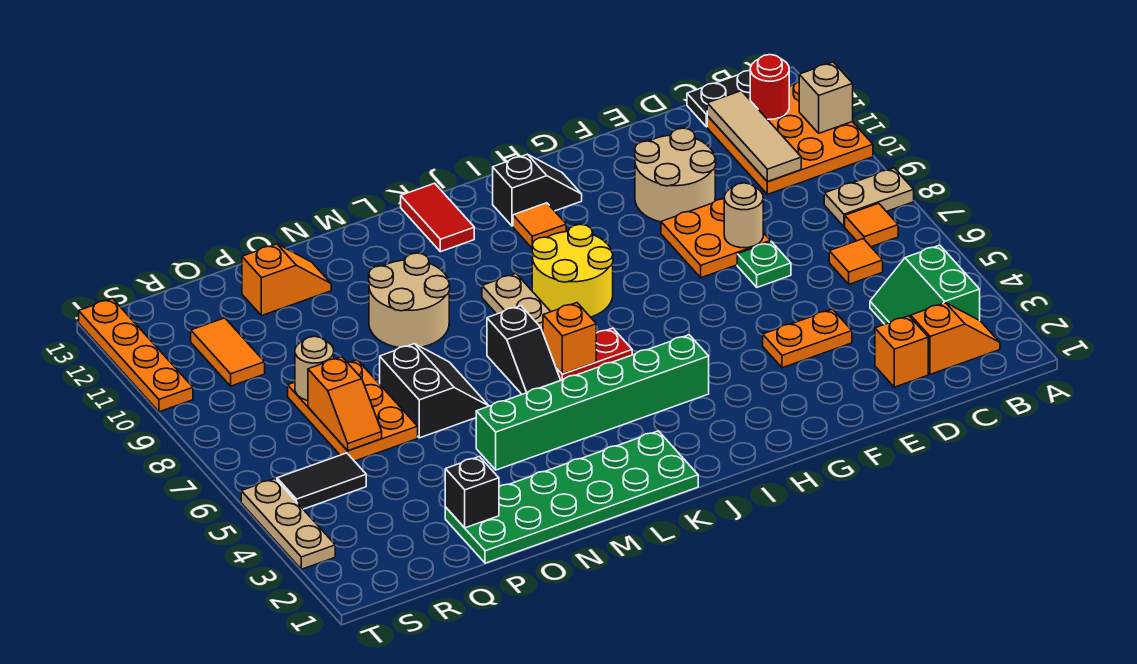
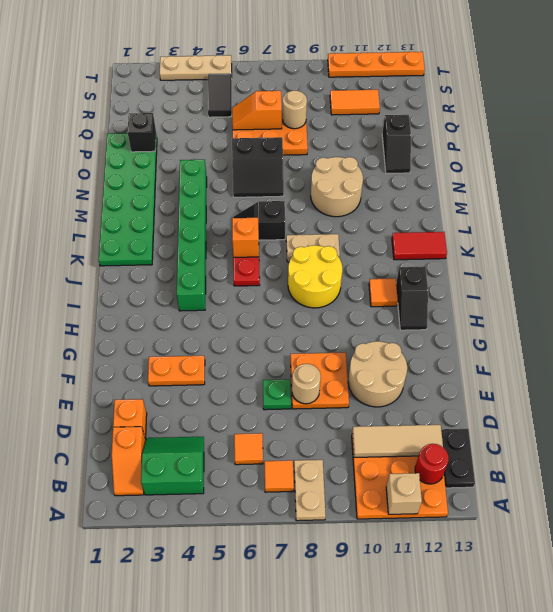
orange plate E4:F4 level 1 -> orange plate F3:F4 level 1
orange slope O12:P12 level 1 top P -> black slope O12:P12 level 1 top P

